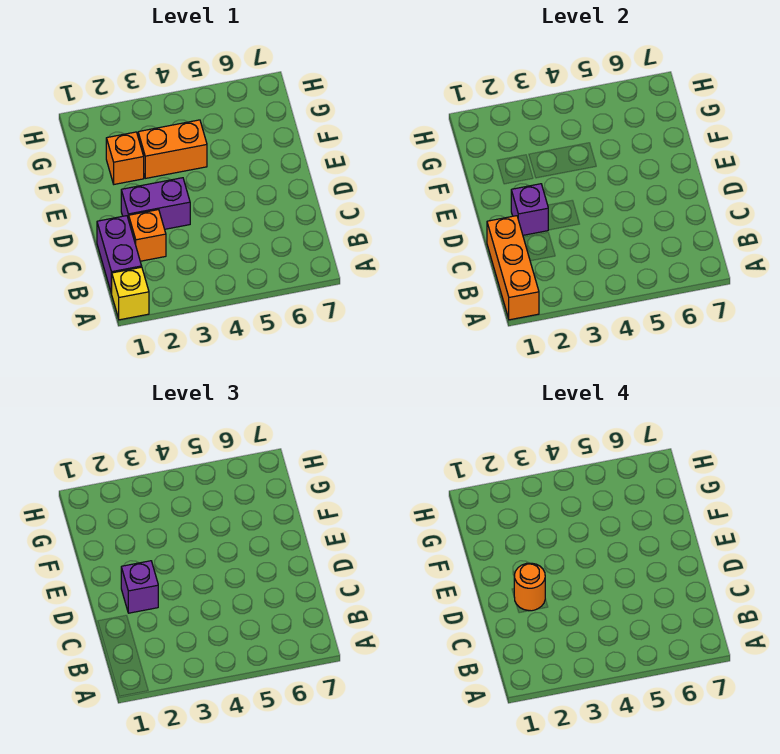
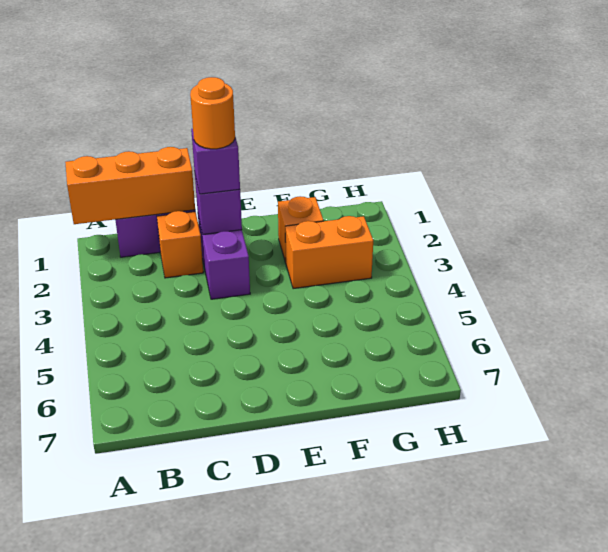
yellow brick A1 level 1 -> none
orange brick F3:F4 level 1 -> orange brick F3:G3 level 1

